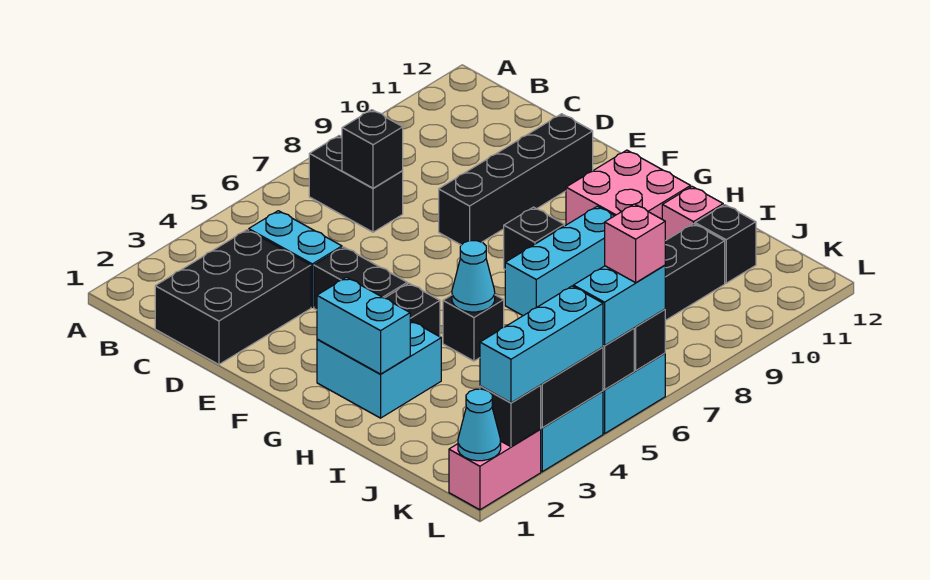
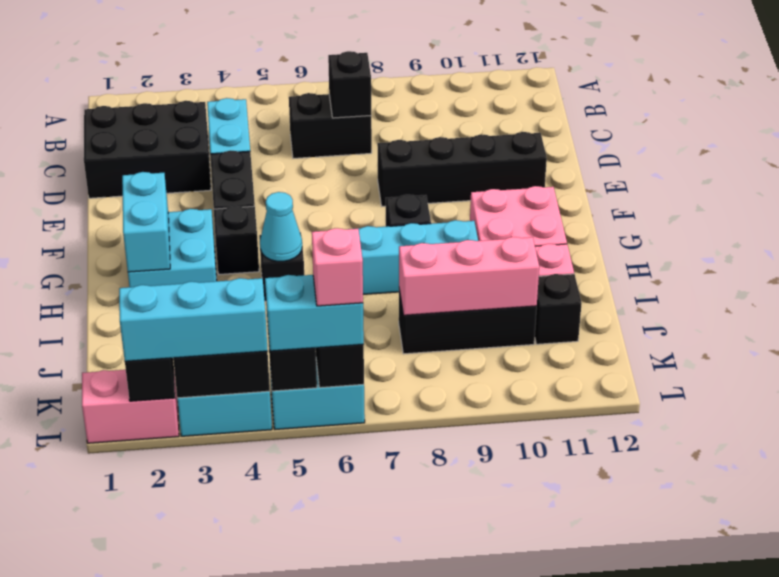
black brick B7:C7 level 1 -> black brick C6:C7 level 1
none -> pink brick J8:J10 level 2
cyan cone L1 level 2 -> none

